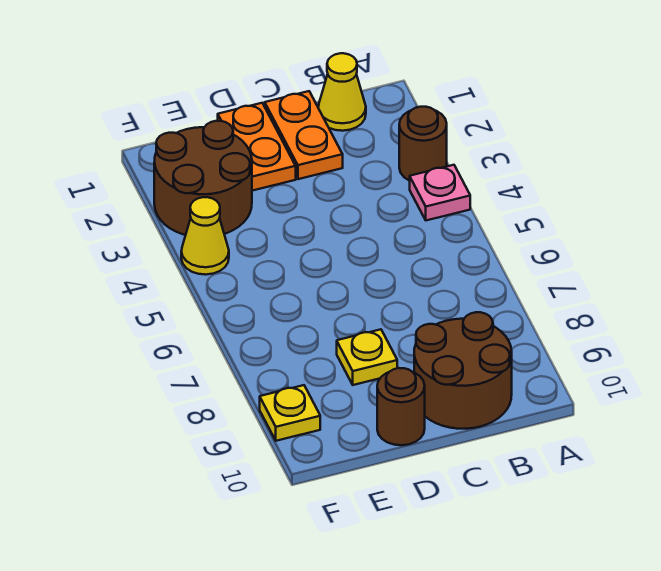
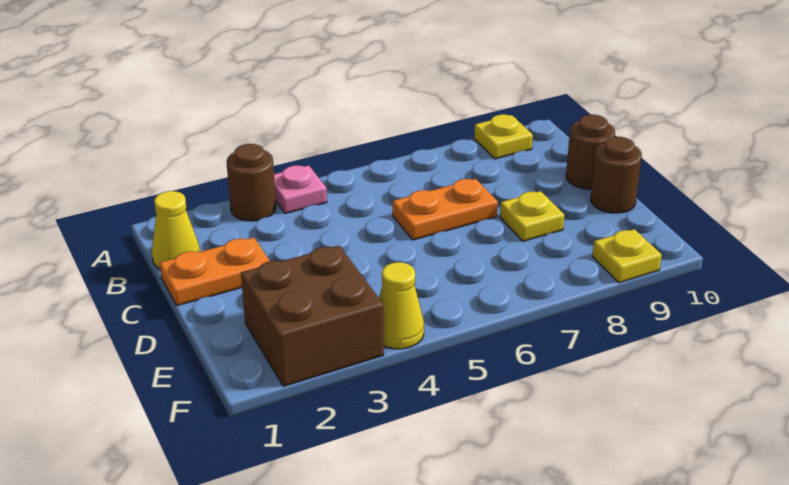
none -> yellow plate A9 level 1
brown round brick B9:C10 level 1 -> brown round brick C10 level 1
orange plate D1:D2 level 1 -> orange plate C6:C7 level 1
brown round brick E2:F3 level 1 -> brown brick E2:F3 level 1

